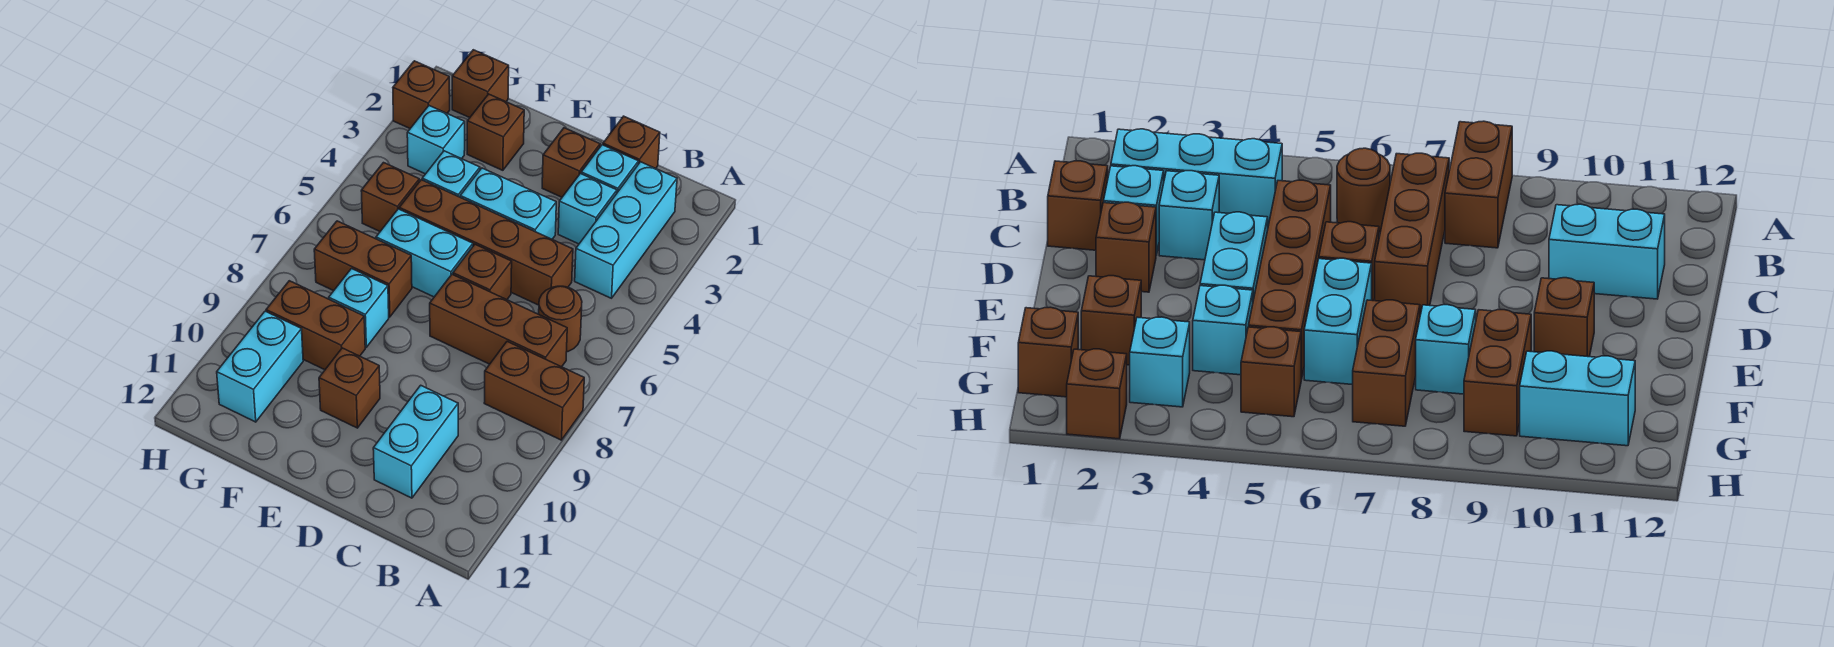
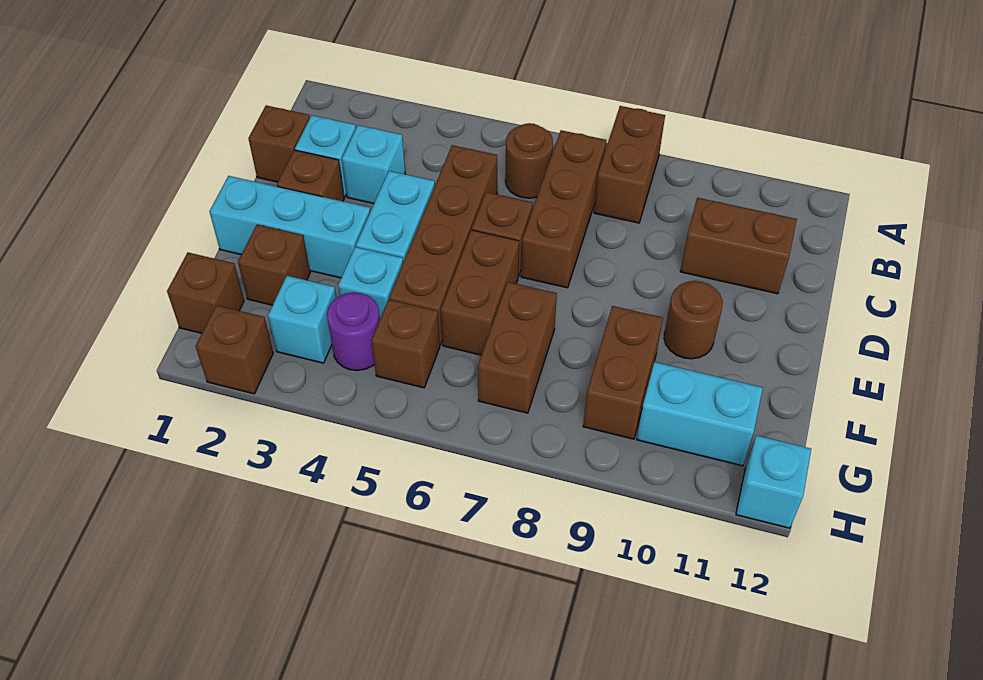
cyan brick B2:B4 level 1 -> cyan brick E1:E3 level 1
cyan brick C10:C11 level 1 -> brown brick C10:C11 level 1
cyan brick E6:F6 level 1 -> brown brick E6:F6 level 1
brown brick E10 level 1 -> brown round brick E10 level 1
cyan brick F8 level 1 -> cyan brick H12 level 1
none -> purple round brick G4 level 1

